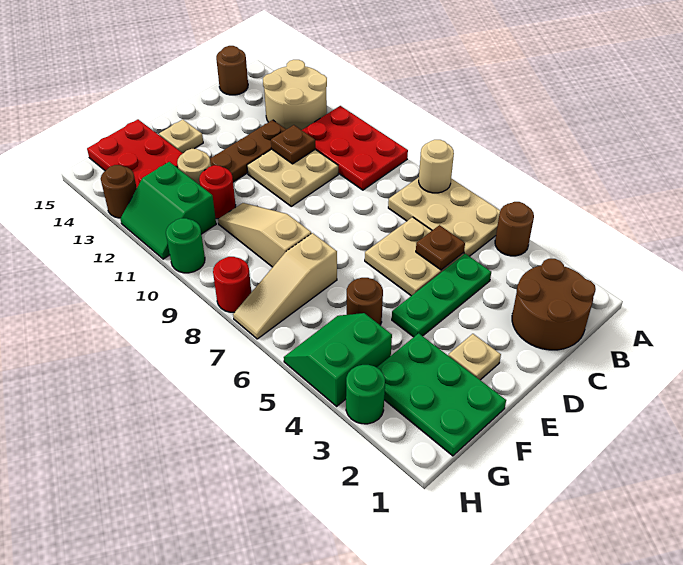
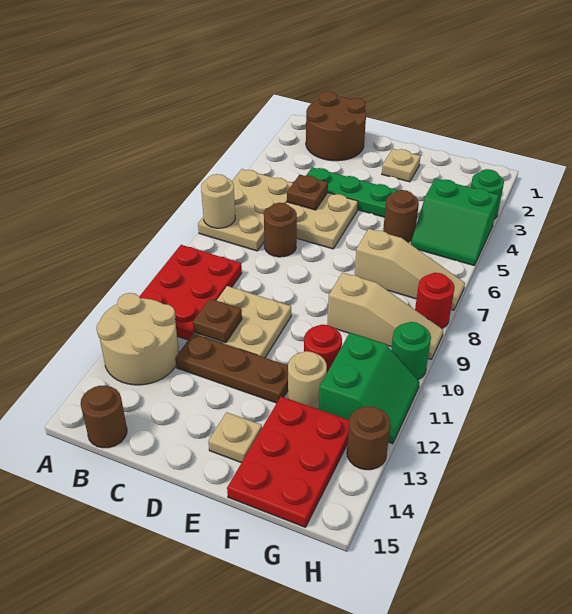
brown round brick A4 level 1 -> brown round brick C7 level 1
green plate F1:G3 level 1 -> none
tan slope F8:F10 level 1 top 8 -> tan slope F9:H9 level 1 top F

